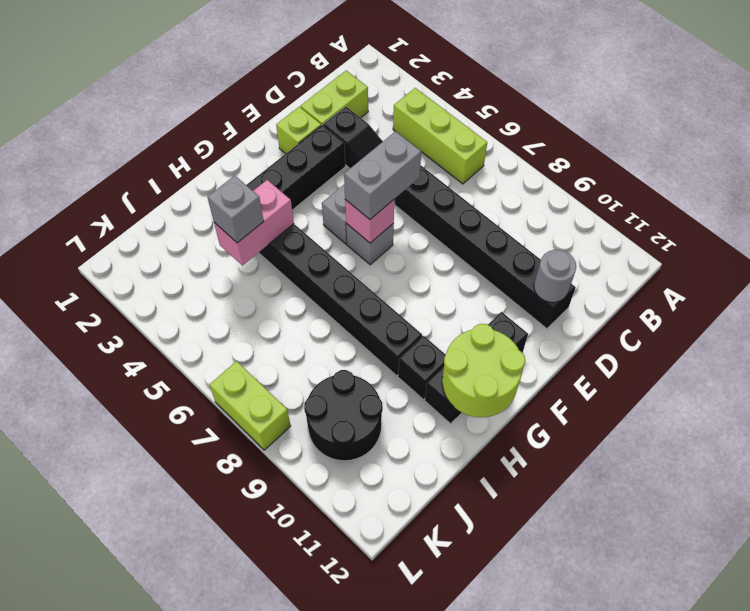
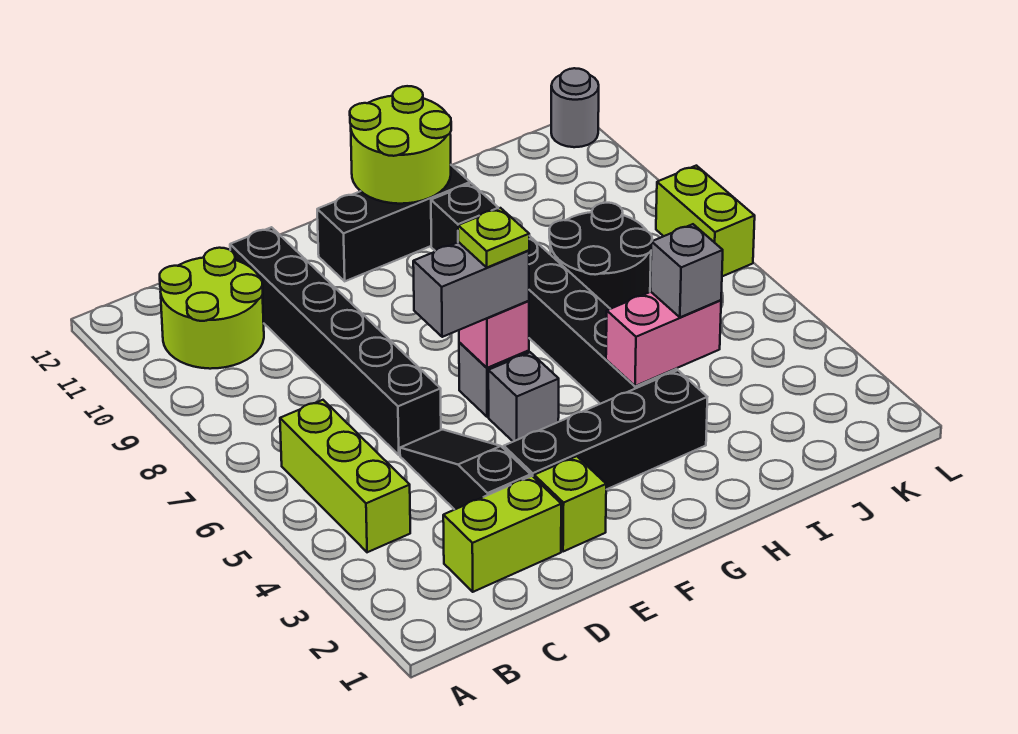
none -> lime round brick B10:C11 level 1
grey round brick D11 level 2 -> grey round brick L12 level 1
none -> lime plate F6 level 4
black round brick J9:K10 level 1 -> black round brick I7:J8 level 1

